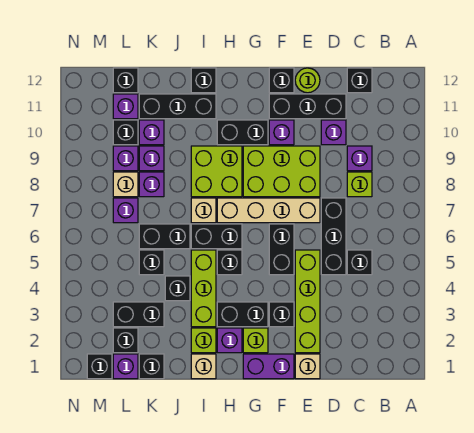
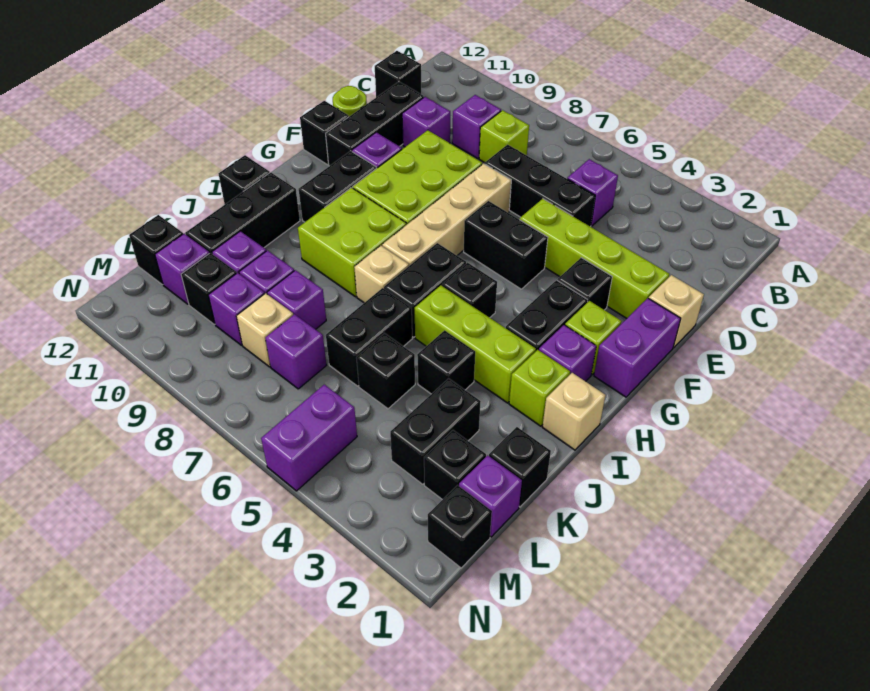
black brick C5 level 1 -> purple brick C5 level 1
none -> purple brick M5:N5 level 1

